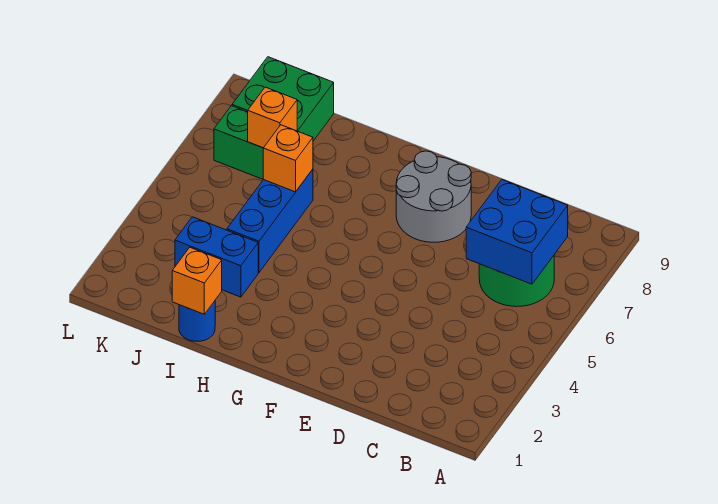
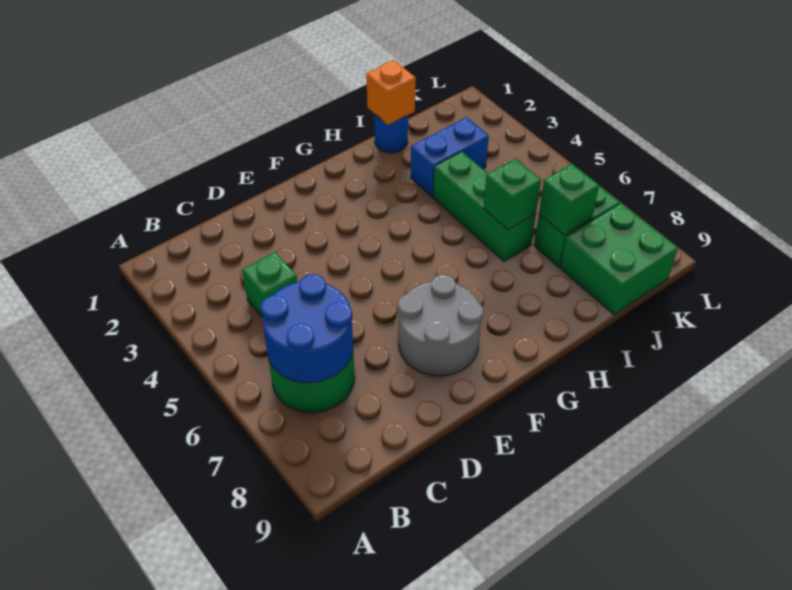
blue brick B6:C7 level 2 -> blue round brick B6:C7 level 2
none -> green brick C4 level 1
blue brick I4:I6 level 1 -> green brick I4:I6 level 1
orange brick I6 level 2 -> green brick I6 level 2
orange brick J7 level 2 -> green brick J7 level 2

